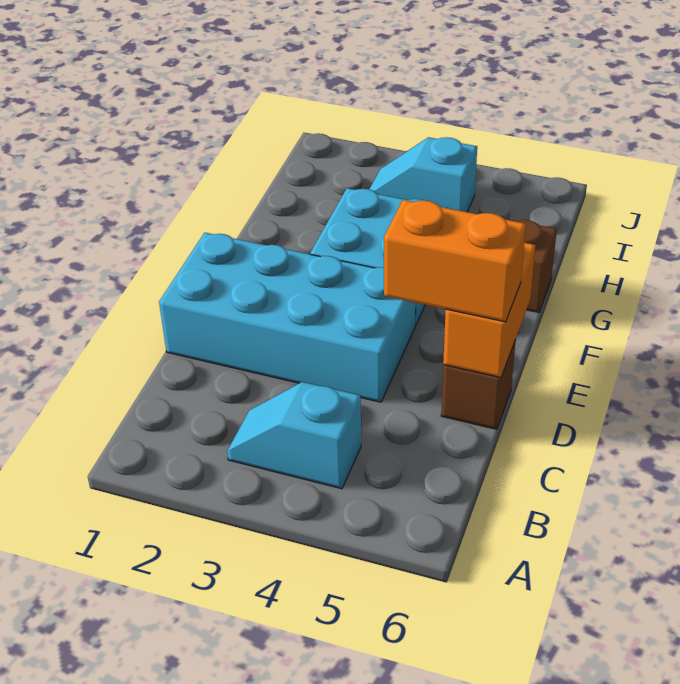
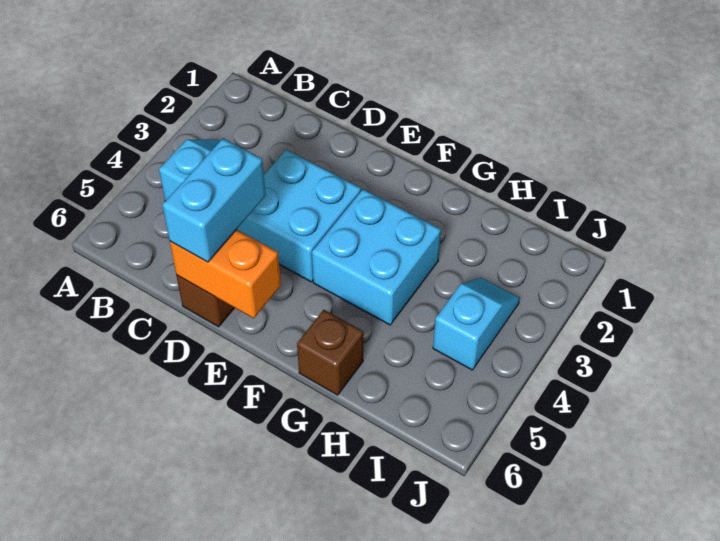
cyan brick D1:E4 level 1 -> cyan brick D3:E4 level 1
orange brick D5:D6 level 3 -> cyan brick D5:D6 level 3

